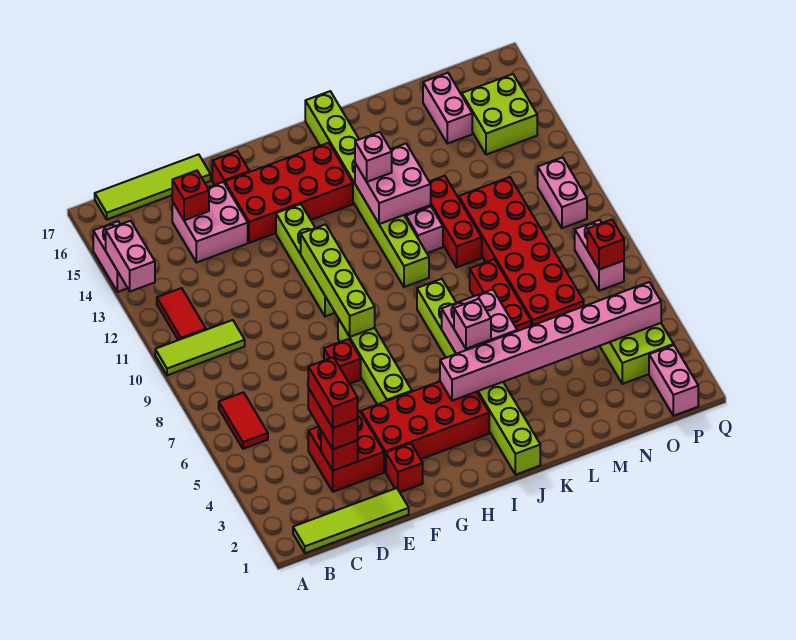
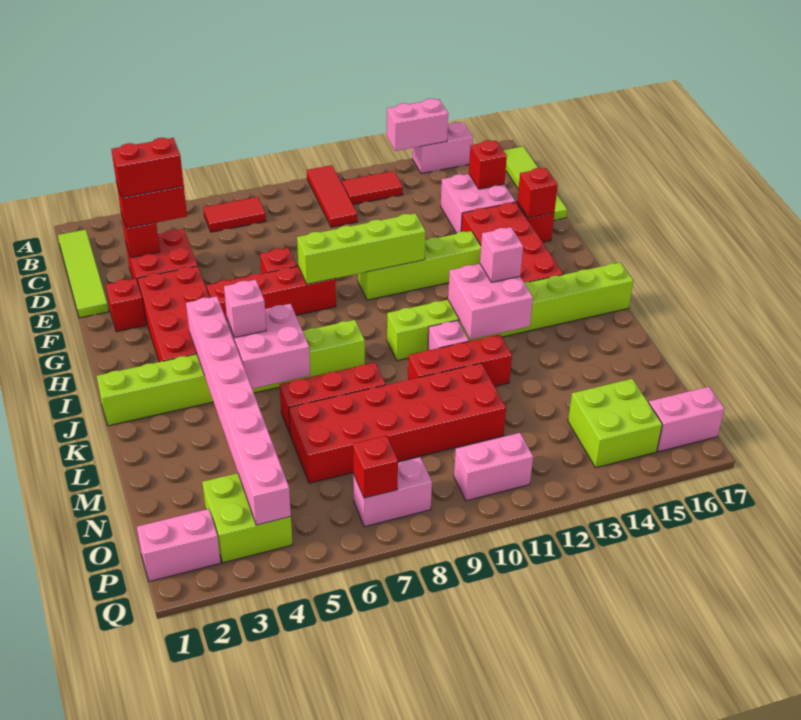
lime tile A10:C10 level 1 -> red tile A10:C10 level 1
none -> red brick F16 level 2
lime brick G5:G8 level 1 -> red brick G5:G8 level 1
pink brick N15:N16 level 1 -> pink brick P16:P17 level 1

